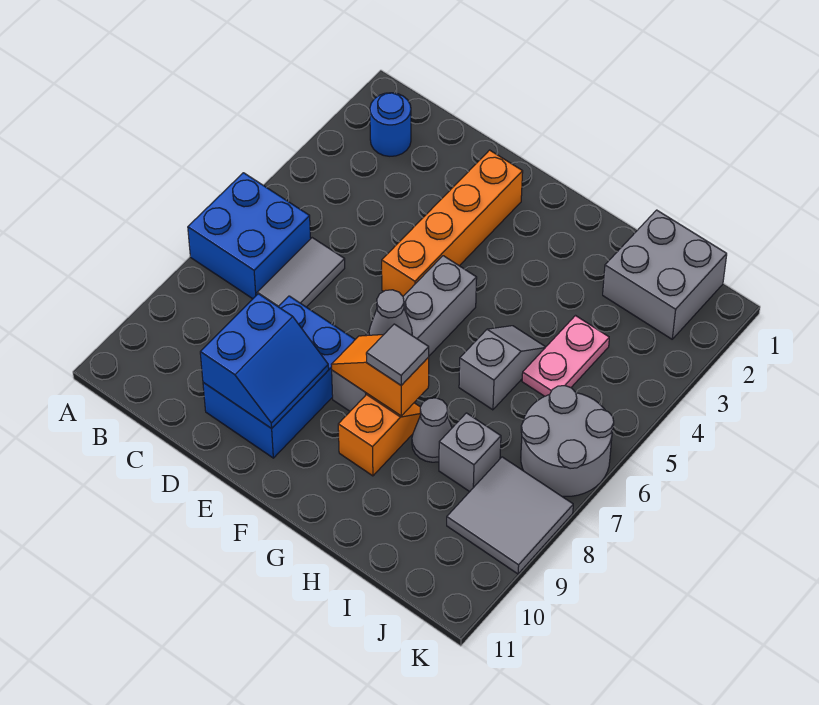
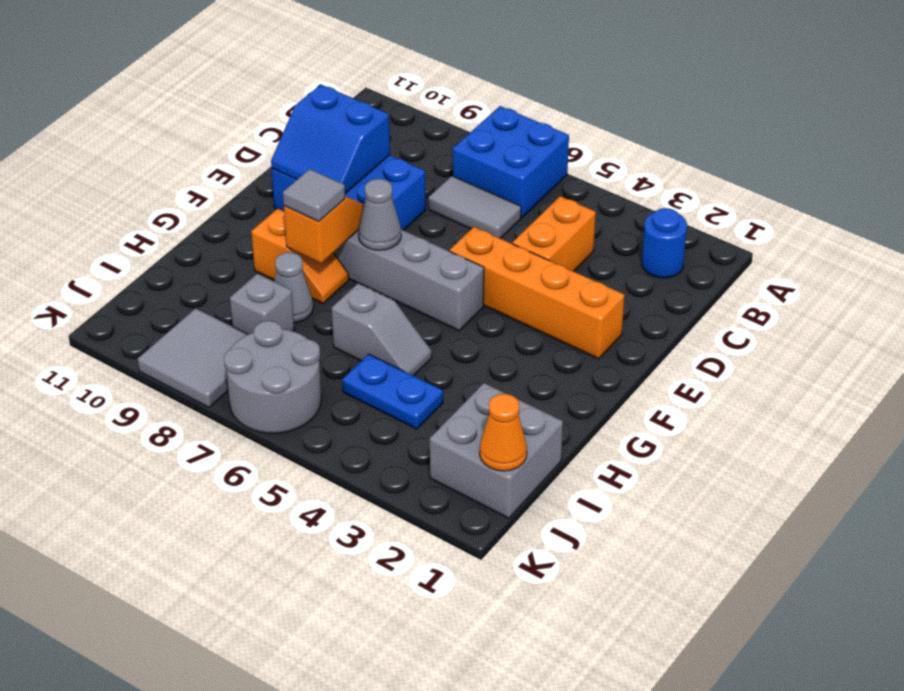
none -> orange brick C4:D4 level 1
pink plate I4:I5 level 1 -> blue plate I4:I5 level 1
none -> orange cone J1 level 2

